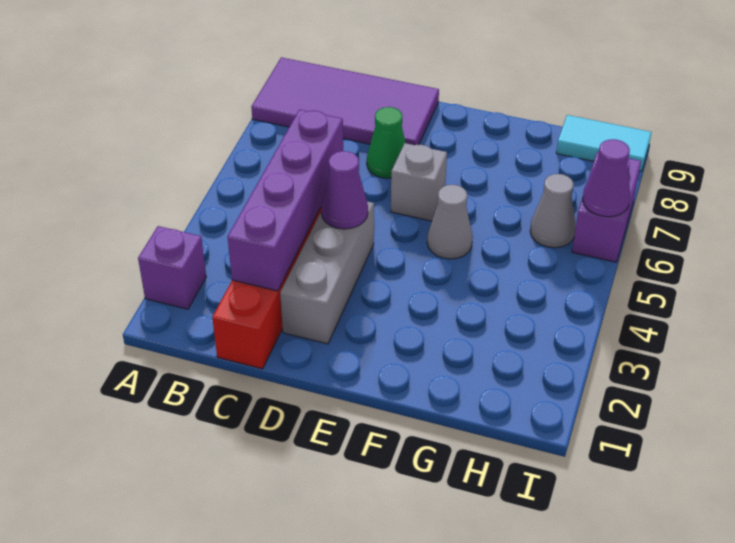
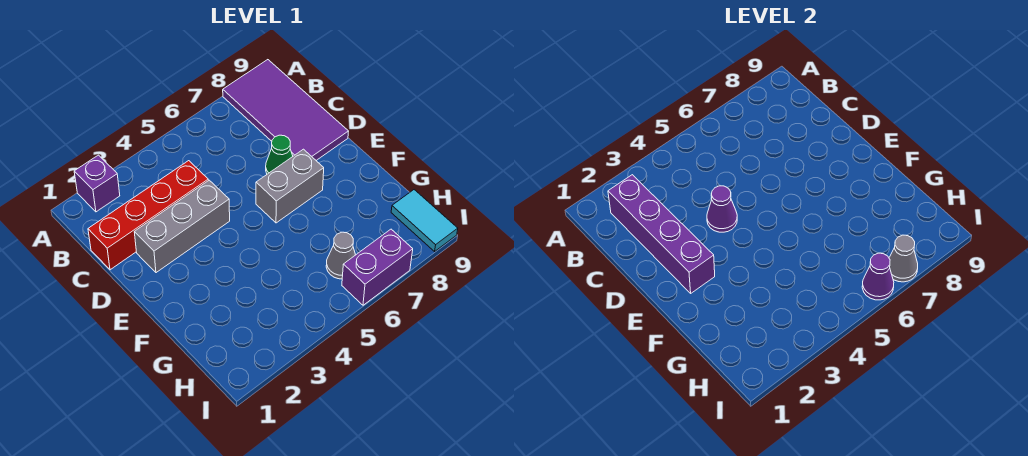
purple brick C2:C5 level 2 -> purple brick B2:E2 level 2
grey brick E6 level 1 -> grey brick E6:E7 level 1
grey cone F5 level 1 -> grey cone I7 level 2

